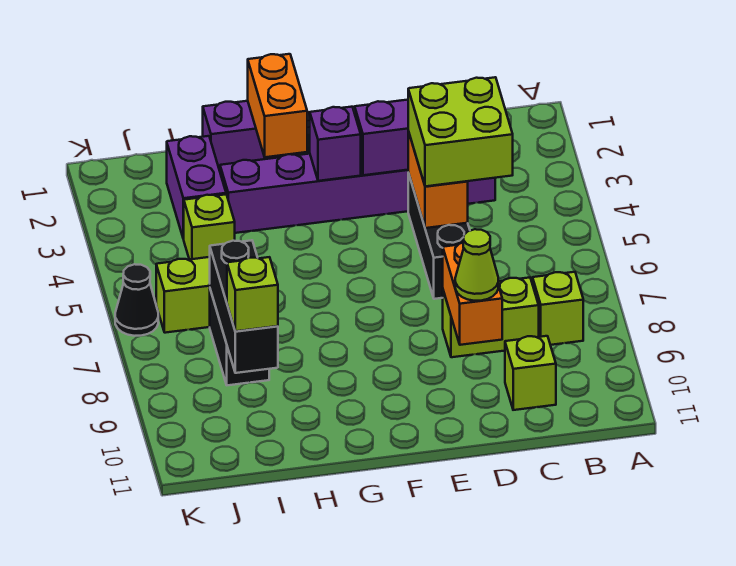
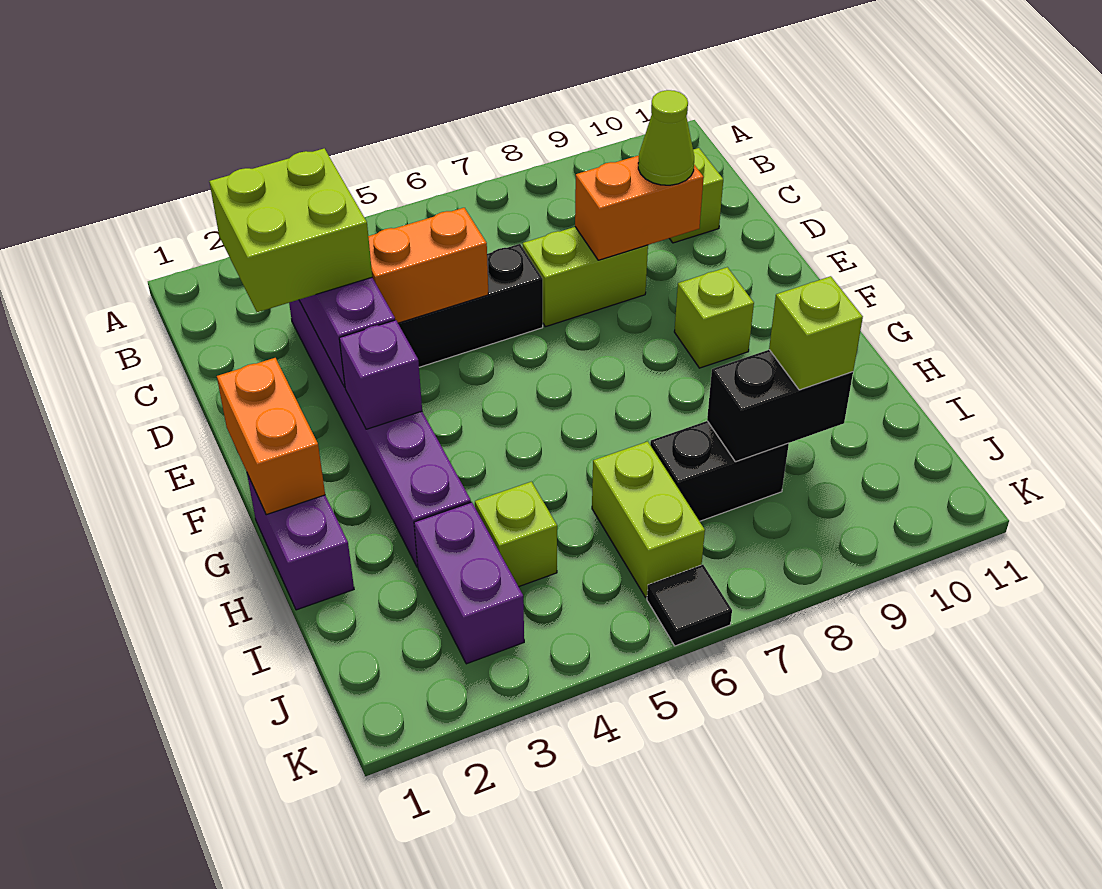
lime brick B8 level 1 -> lime brick F9 level 1
lime brick C4:D5 level 3 -> lime brick C2:D3 level 3
lime brick C8:D8 level 1 -> lime brick D7:D8 level 1
orange brick G1:G2 level 2 -> orange brick F1:G1 level 2
purple brick I2:I3 level 1 -> purple brick I3:J3 level 1
black brick I7:I9 level 2 -> black brick I8:I9 level 2
black cone K6 level 1 -> black tile K6 level 1

